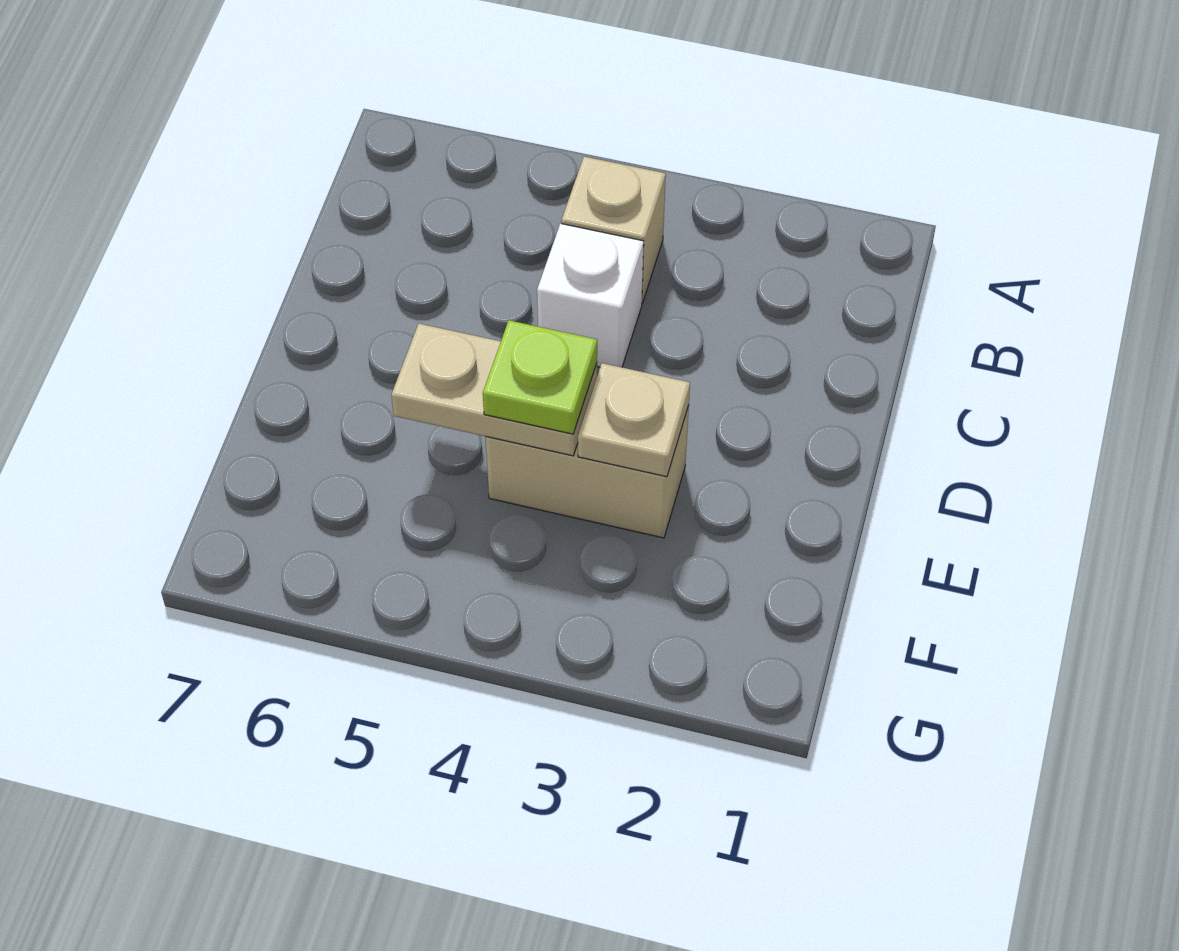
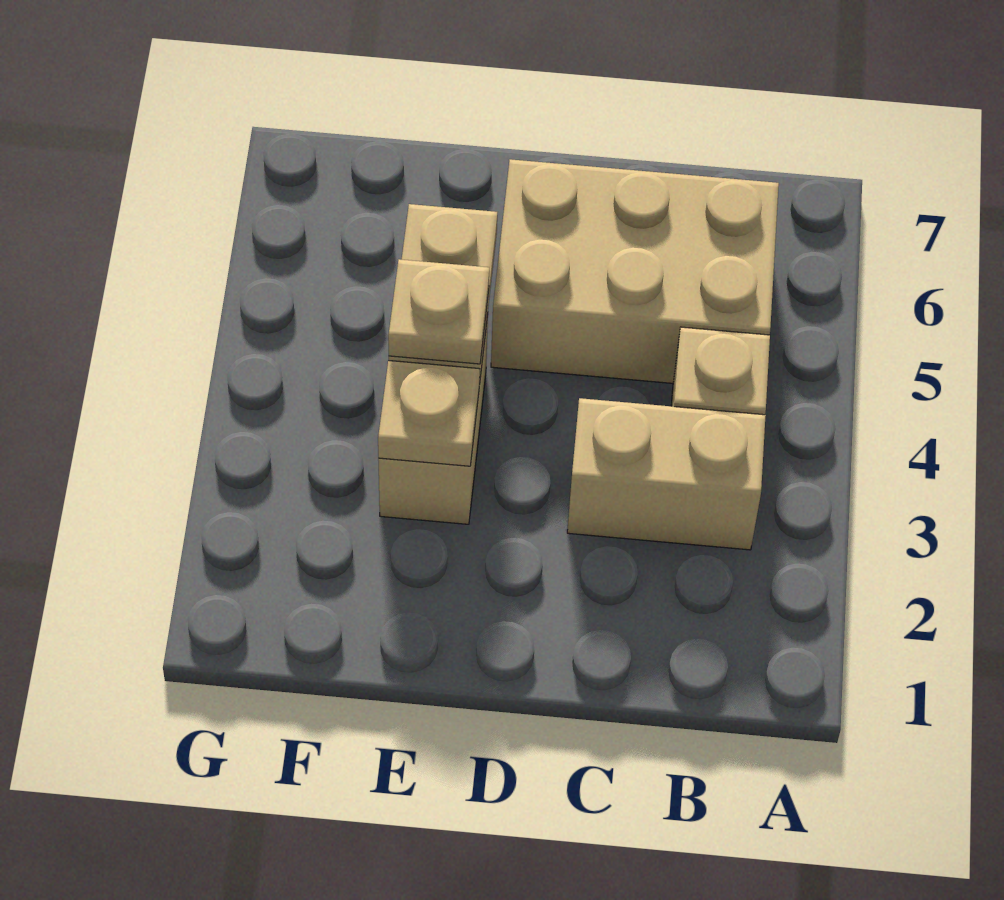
none -> tan brick B3:C3 level 1
none -> tan brick B5:D6 level 1
white brick C4 level 1 -> none
lime plate E4 level 3 -> tan plate E4 level 3

